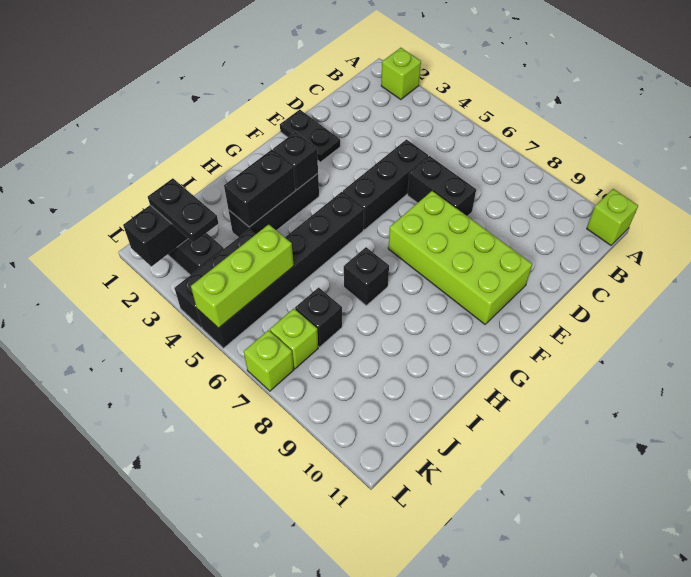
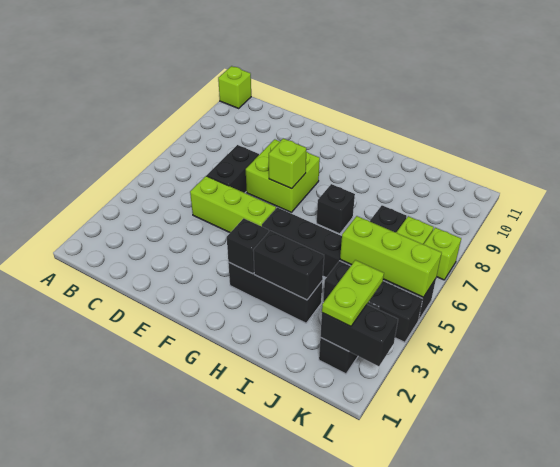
lime brick A2 level 1 -> lime brick F7 level 2
black brick D5:F5 level 1 -> lime brick D5:F5 level 1
black plate E1:E2 level 1 -> none
lime brick E7:F10 level 1 -> lime brick E7:F8 level 1
black plate K2:K3 level 3 -> lime plate K2:K3 level 3

